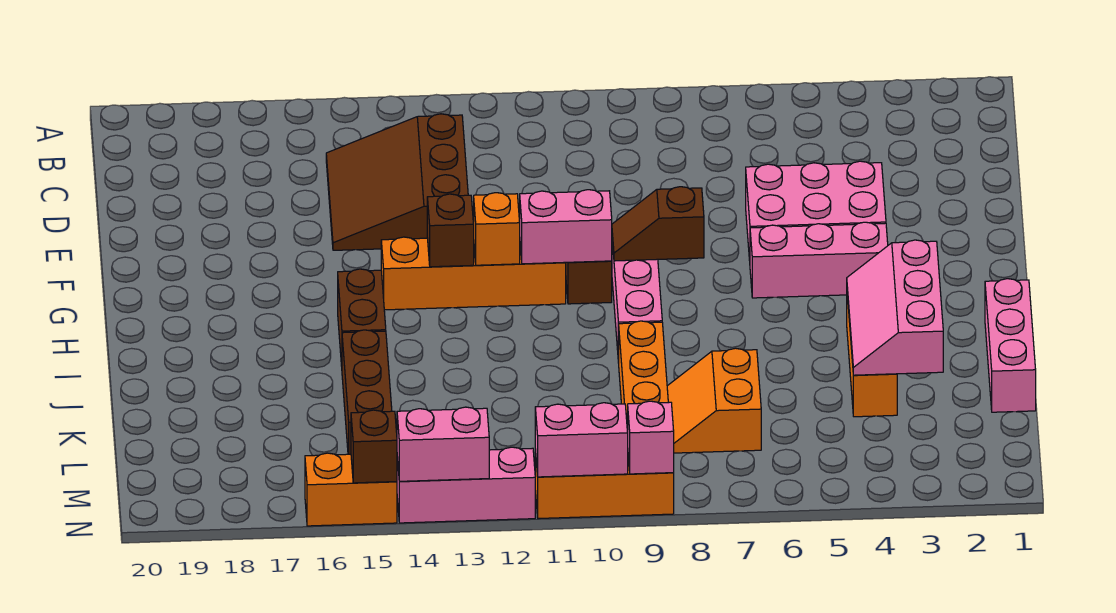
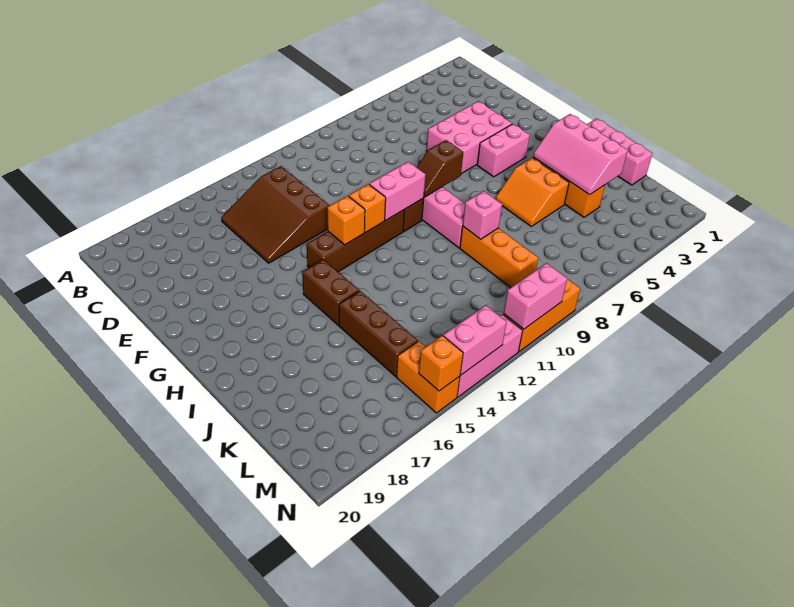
pink brick G4:G6 level 1 -> pink brick G4:G5 level 1
orange brick G11:G14 level 1 -> brown brick G11:G14 level 1
brown brick G13 level 2 -> orange brick G13 level 2
orange slope K7:L8 level 1 top 7 -> orange slope I5:J6 level 1 top 5
pink brick N9 level 2 -> pink brick J9 level 2
orange brick N15:N16 level 1 -> orange brick M15:N15 level 1
brown brick N15 level 2 -> orange brick N15 level 2

